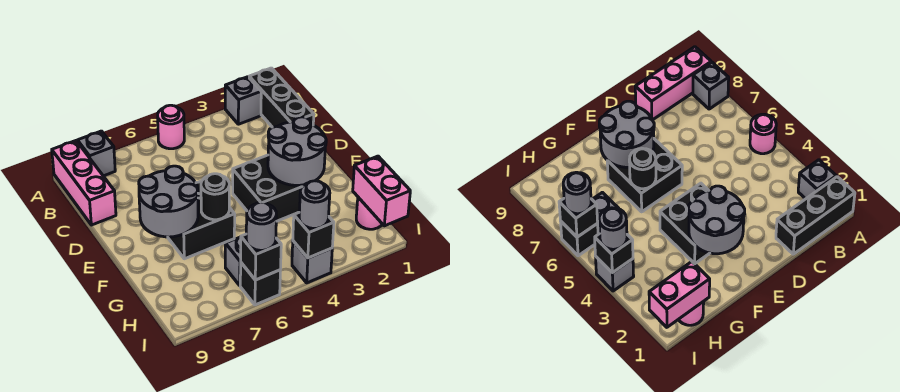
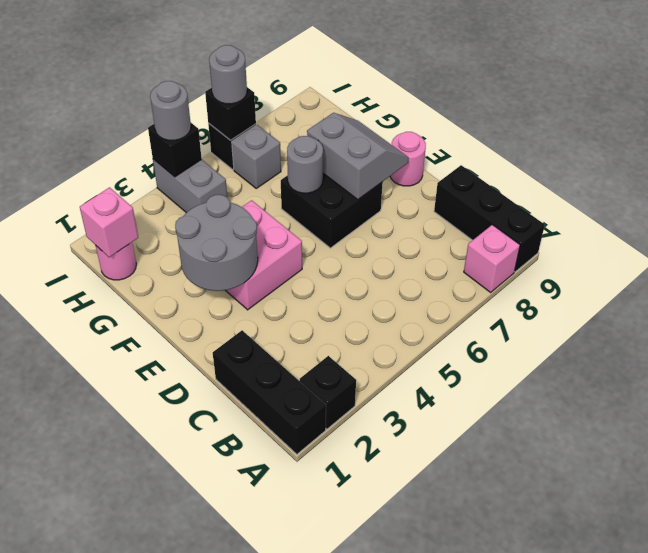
grey brick A2 level 1 -> black brick A2 level 1
pink round brick A5 level 1 -> pink round brick E9 level 1
grey brick A8 level 1 -> pink brick A8 level 1
pink brick A9:C9 level 1 -> black brick A9:C9 level 1
black brick E3:F4 level 1 -> pink brick E3:F4 level 1
grey round brick E7:F8 level 2 -> grey slope E7:F8 level 2 top 7
black round brick F6 level 2 -> grey round brick F6 level 2
pink brick H1:I1 level 2 -> pink brick H1 level 2
grey brick I4 level 1 -> grey brick H4:I4 level 1

